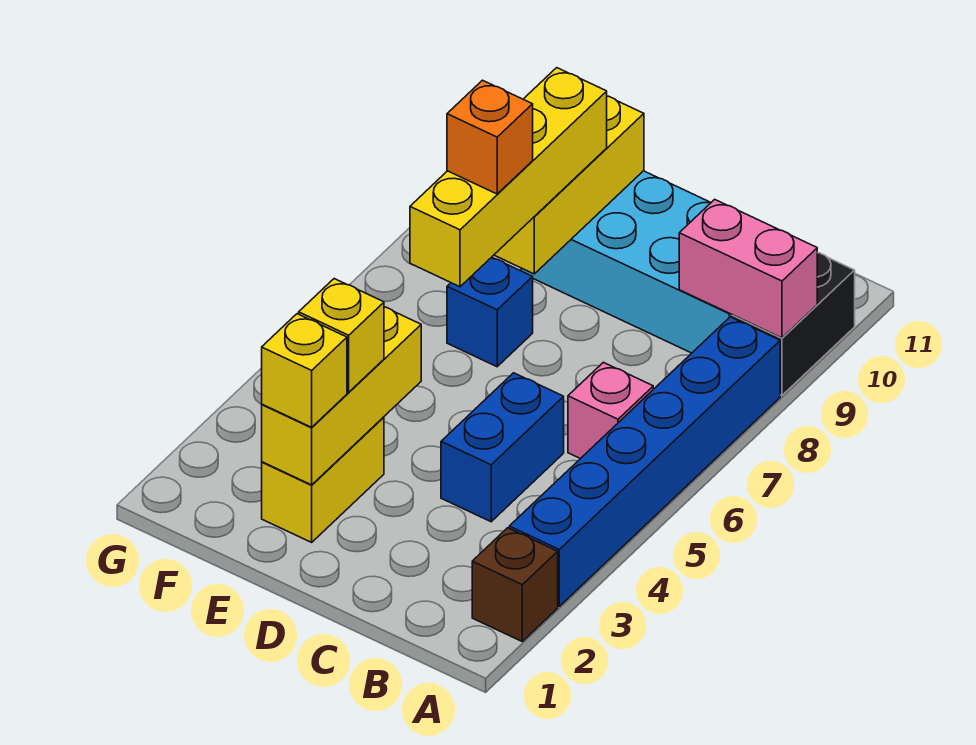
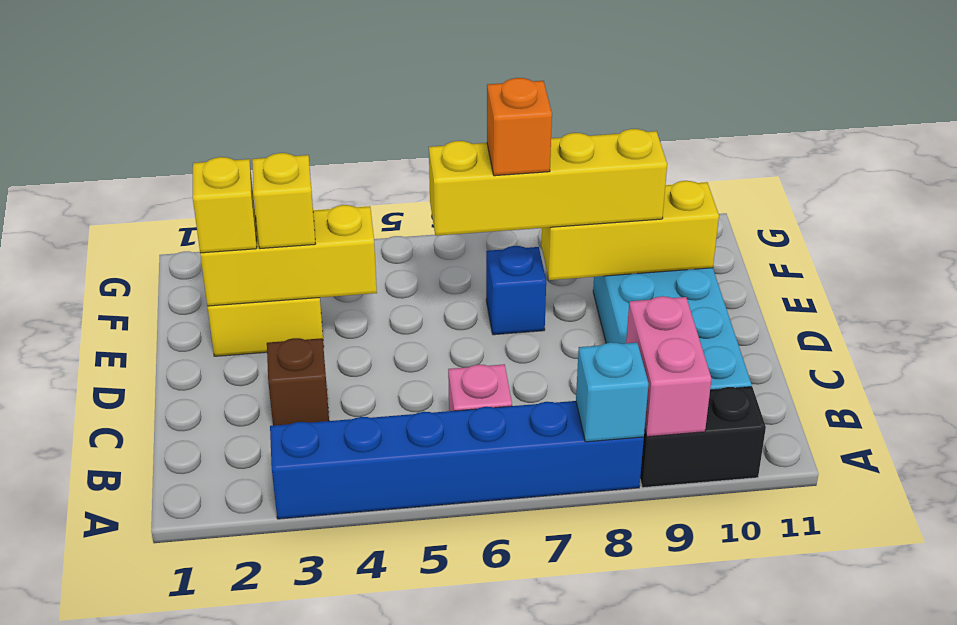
brown brick A2 level 1 -> brown brick C3 level 1
none -> cyan brick A8 level 2
blue brick C4:C5 level 1 -> none

